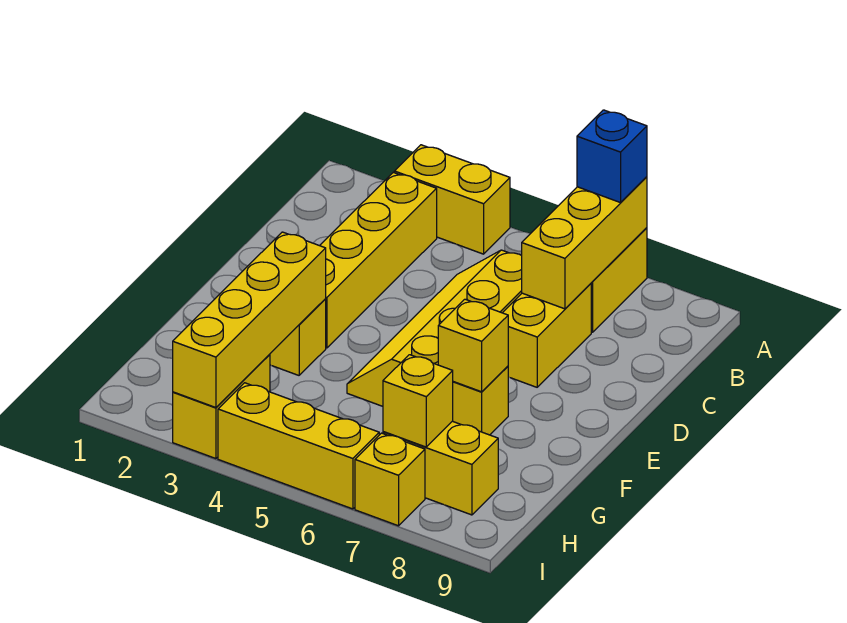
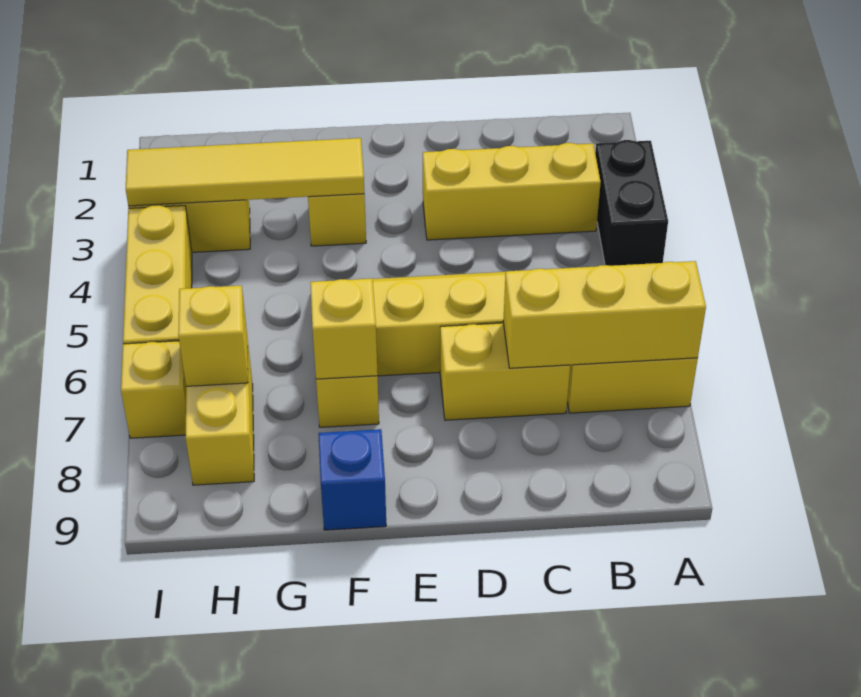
yellow brick A3:A4 level 1 -> black brick A3:A4 level 1
blue brick A7 level 3 -> blue brick F9 level 1
yellow brick B3:E3 level 1 -> yellow brick B3:D3 level 1
yellow brick F3:I3 level 2 -> yellow tile F3:I3 level 2

